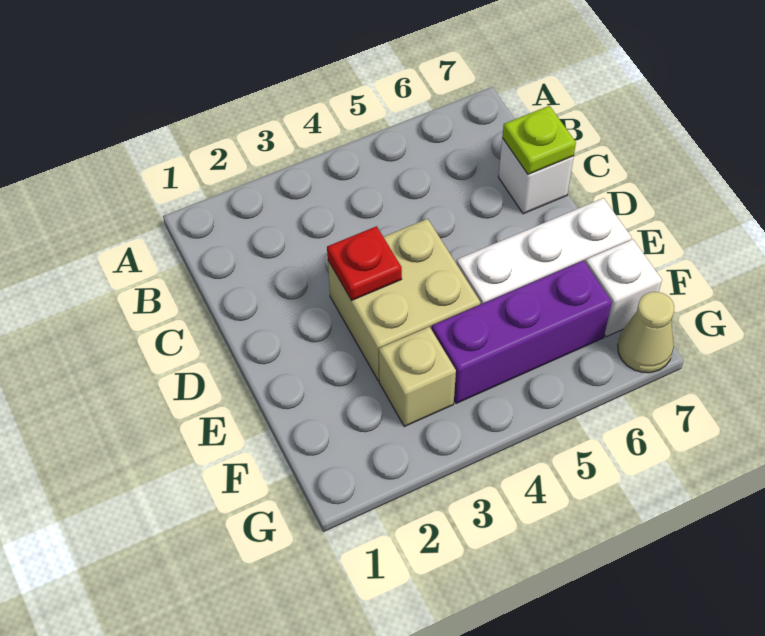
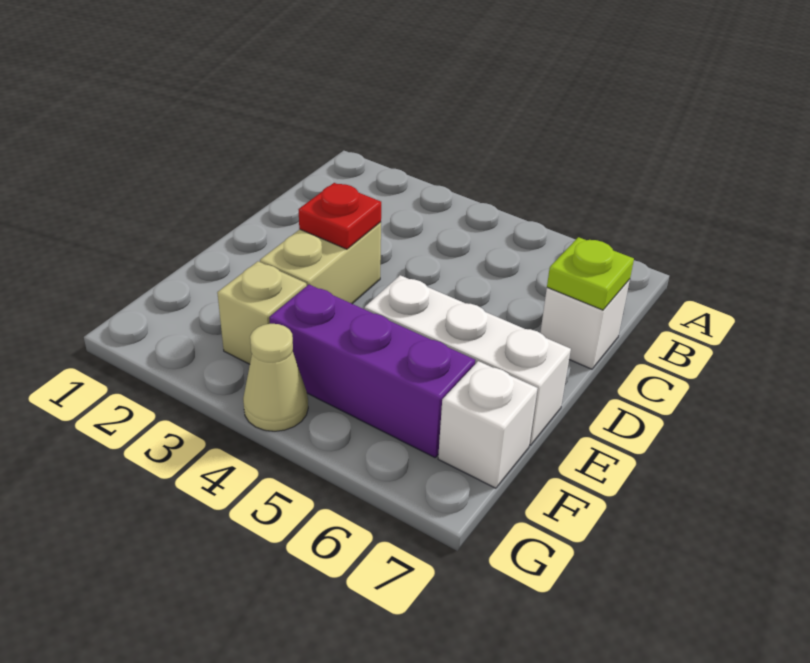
tan brick D3:E4 level 1 -> tan brick D3:E3 level 1
tan cone G7 level 1 -> tan cone G4 level 1

